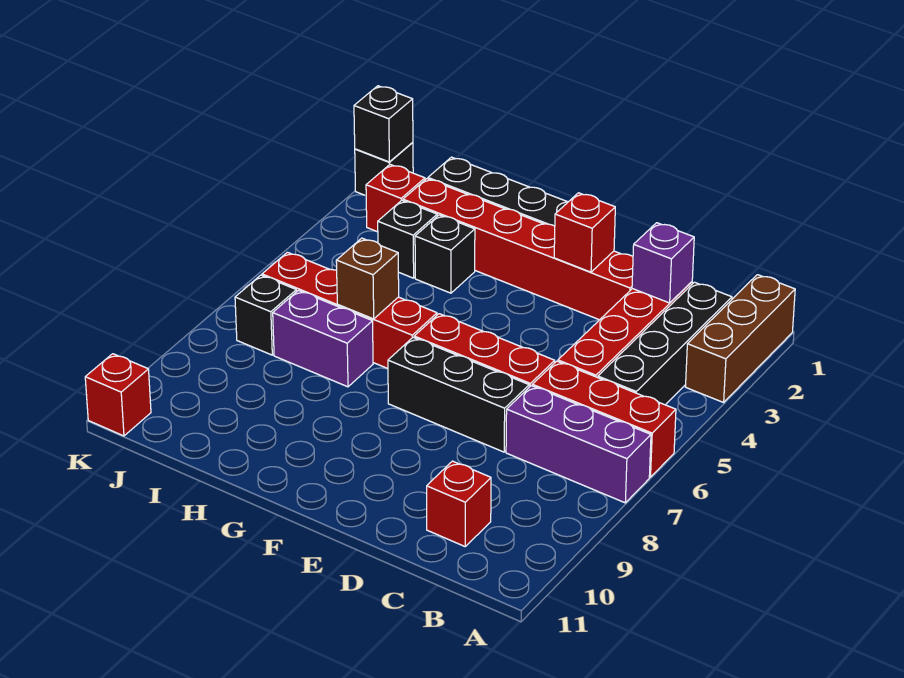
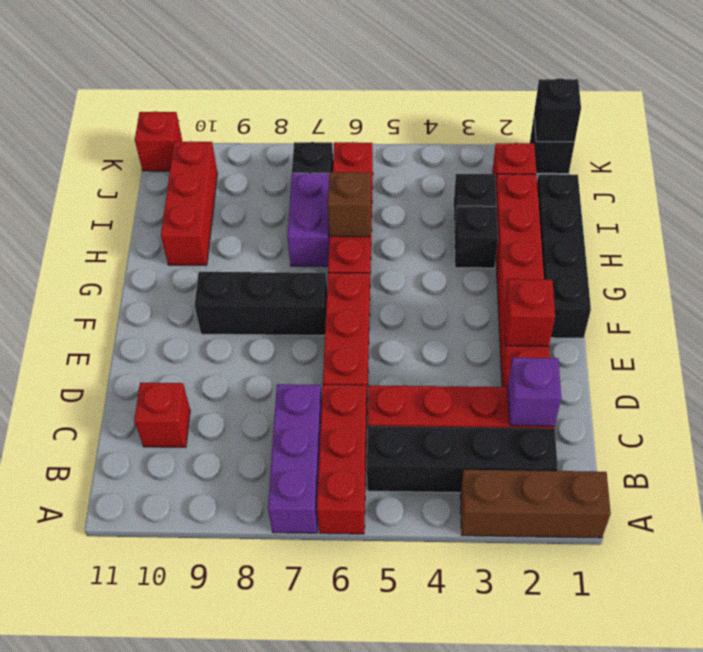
black brick D7:F7 level 1 -> black brick F7:F9 level 1
none -> red brick H10:J10 level 1

